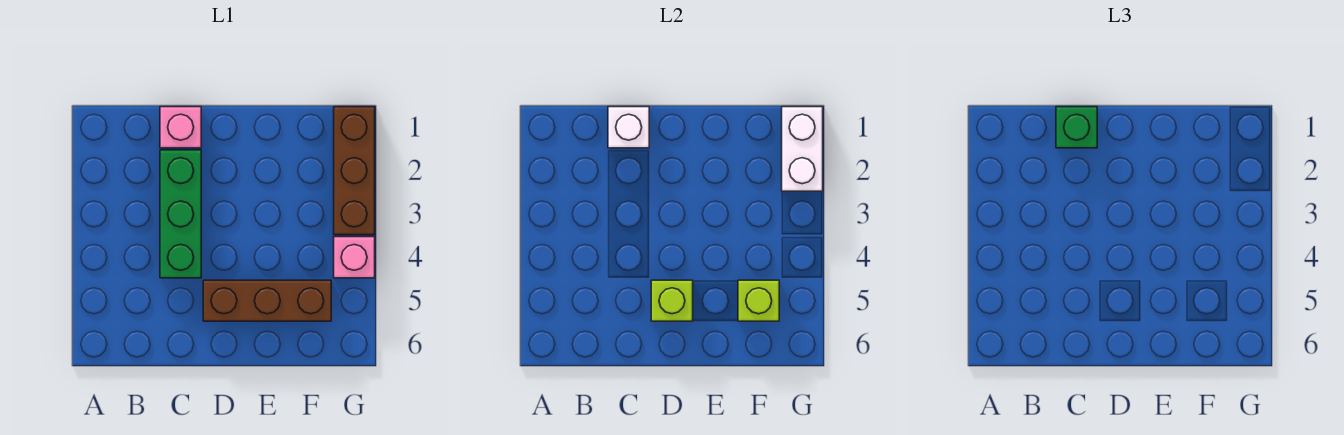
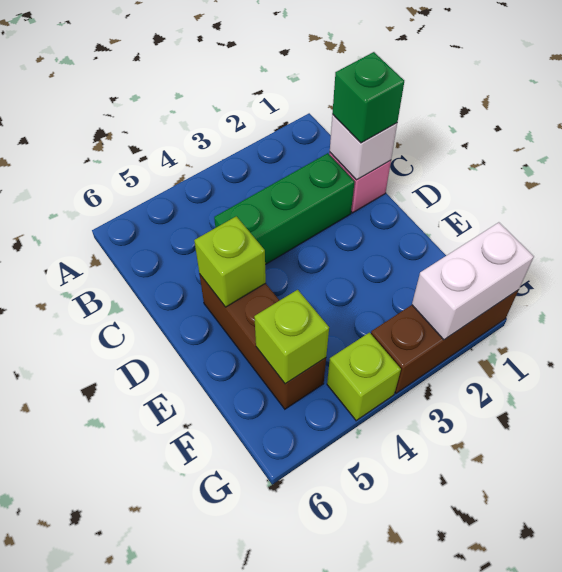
pink brick G4 level 1 -> lime brick G4 level 1

